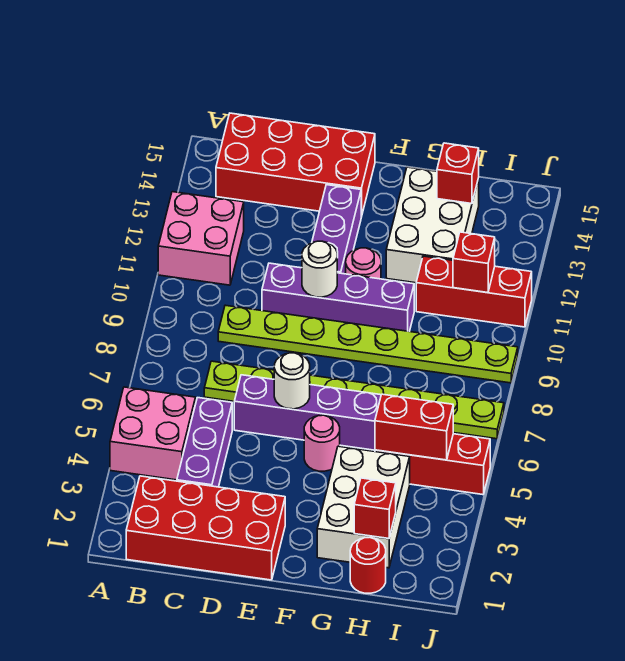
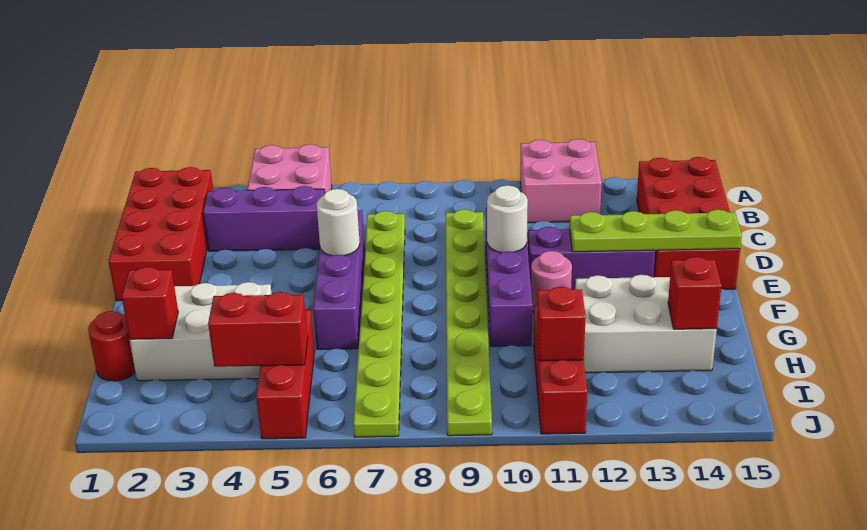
none -> lime plate E12:E15 level 2
pink round brick F5 level 1 -> none
red brick H5:I5 level 2 -> red brick I4:I5 level 2

